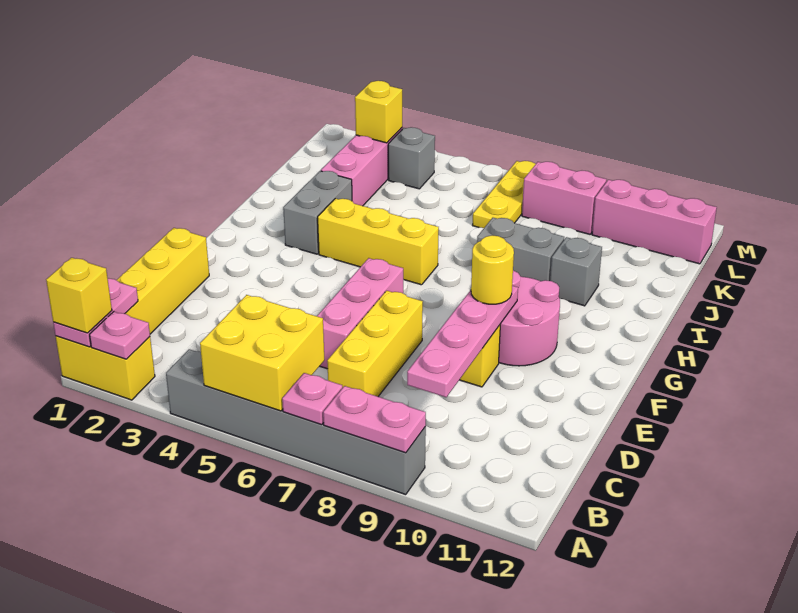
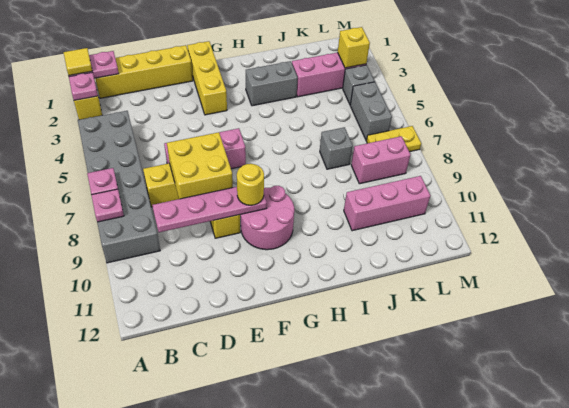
yellow brick A1 level 3 -> yellow tile A1 level 3
grey brick A4:A9 level 1 -> grey brick A4:B9 level 1
yellow brick A5:B6 level 2 -> yellow brick D7:E8 level 2
pink plate A8:A9 level 2 -> pink plate A8 level 2
yellow brick H4:H6 level 1 -> yellow brick F1:F3 level 1
grey brick I8:I9 level 1 -> grey brick L5:L6 level 1
grey brick I10 level 1 -> grey brick J7 level 1
yellow plate K7:M7 level 1 -> yellow plate L7:M7 level 1
pink brick L8:L9 level 1 -> pink brick K8:L8 level 1
pink brick L10:L12 level 1 -> pink brick J10:L10 level 1

